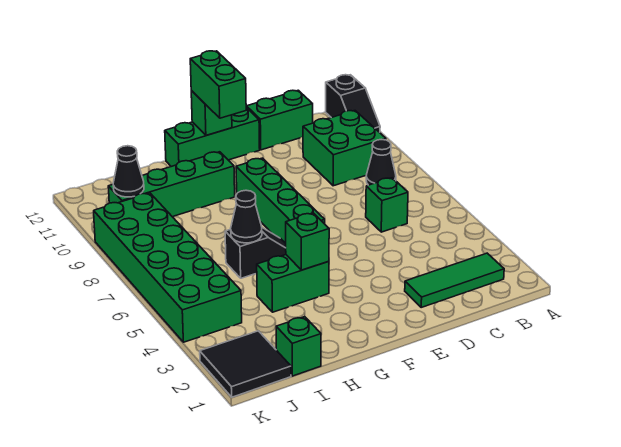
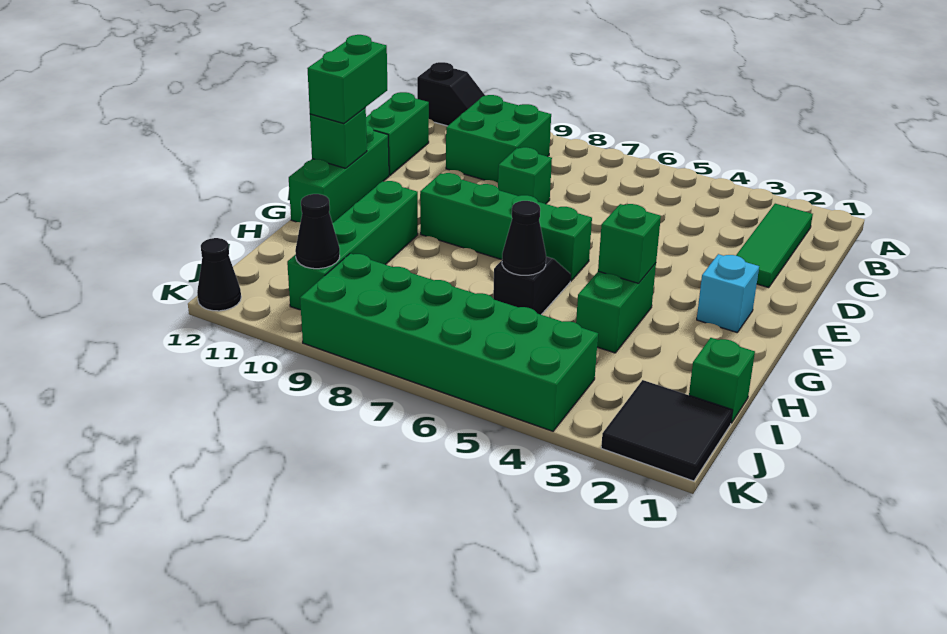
black cone B8 level 1 -> black cone K12 level 1
green brick C6 level 1 -> green brick D8 level 1
none -> cyan brick F2 level 1
green brick F11:F12 level 3 -> green brick E12:F12 level 3

